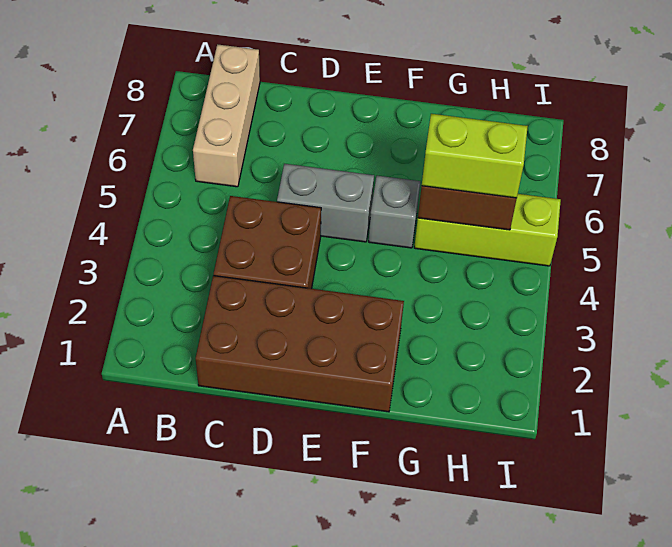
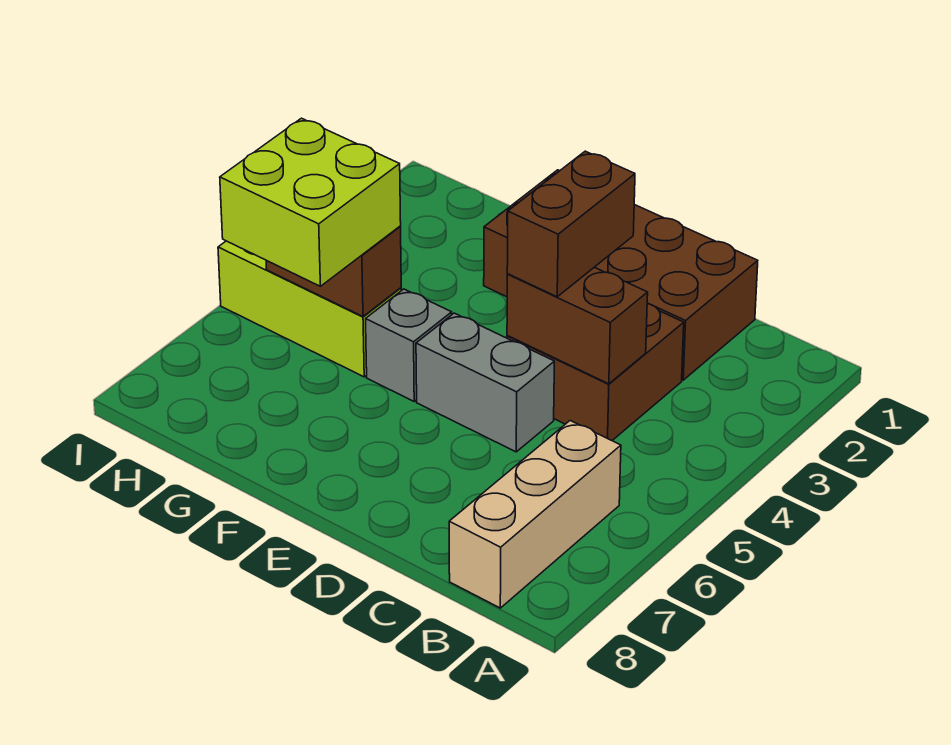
none -> brown brick C4:D4 level 2
none -> brown brick D3:D4 level 3
lime brick G5:H5 level 3 -> lime brick G5:H6 level 3

